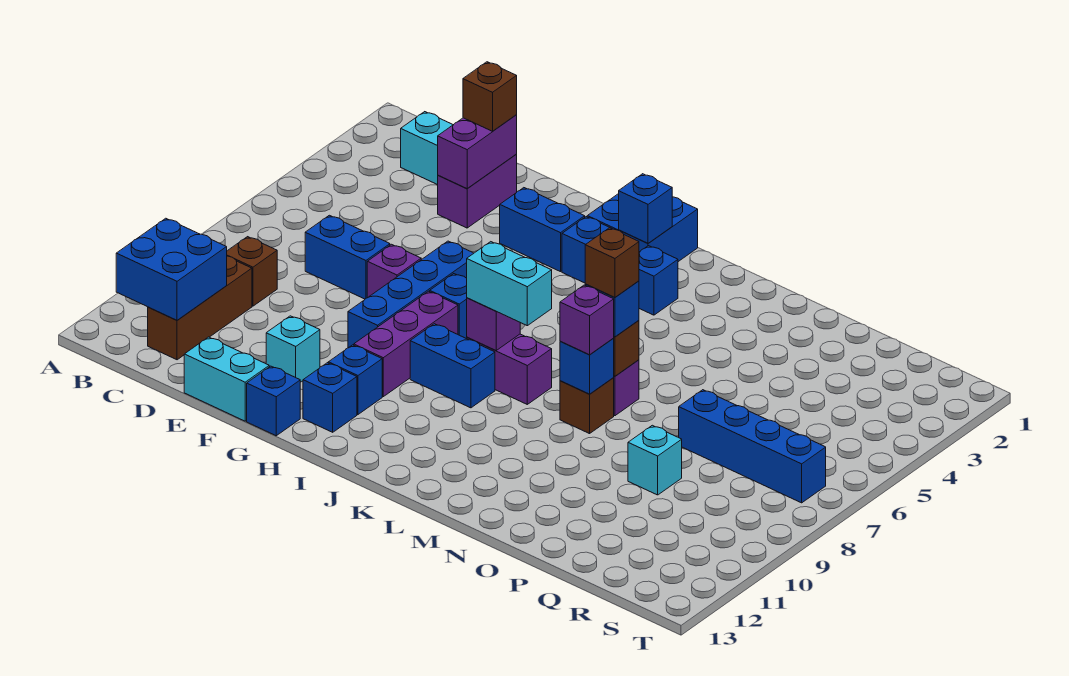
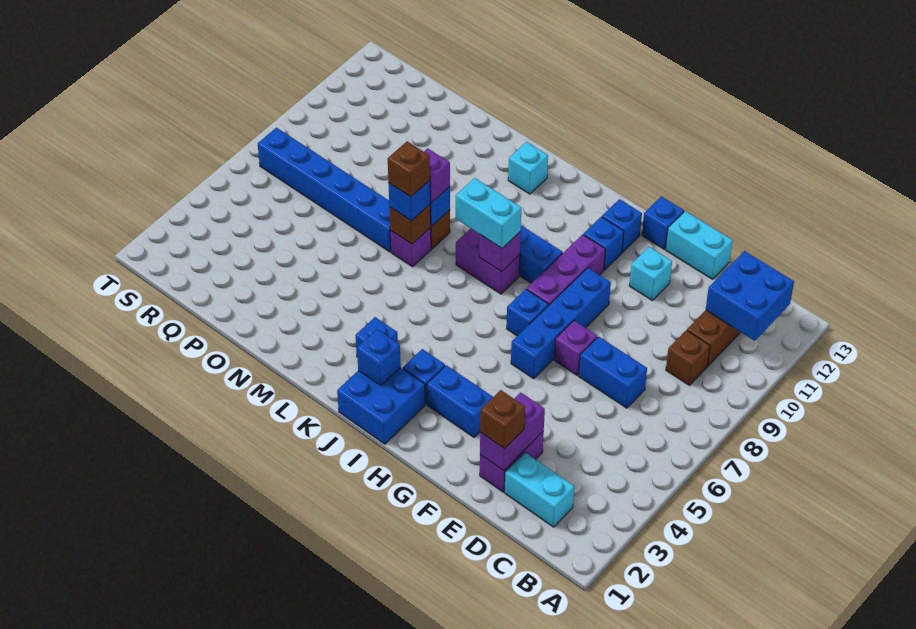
blue brick P7:S7 level 1 -> blue brick N7:S7 level 1
cyan brick P9 level 1 -> cyan brick L12 level 1

